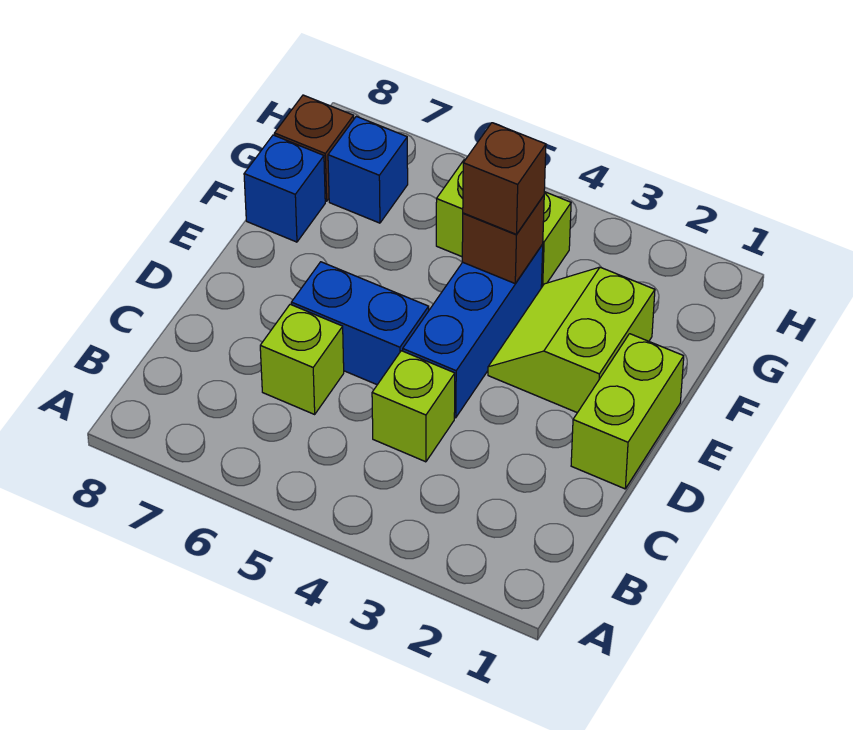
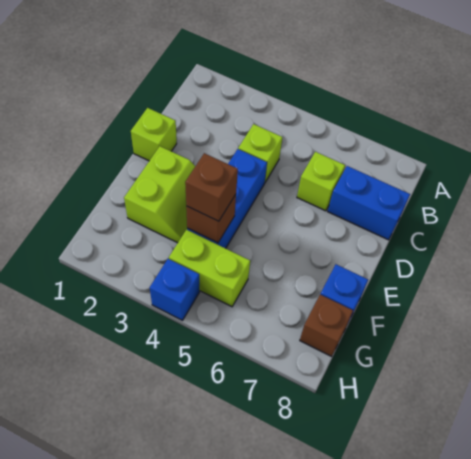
lime brick D1:E1 level 1 -> lime brick D1 level 1
blue brick D5:D6 level 1 -> blue brick C7:C8 level 1
blue brick G7 level 1 -> blue brick H4 level 1

